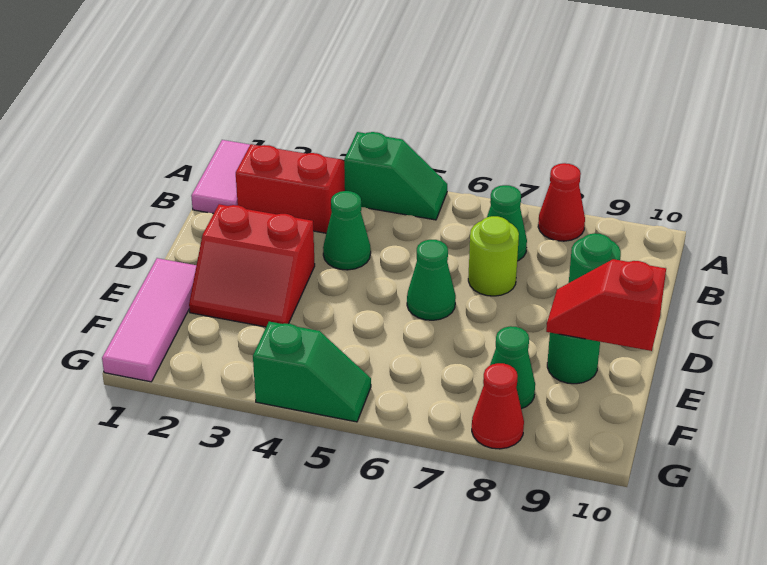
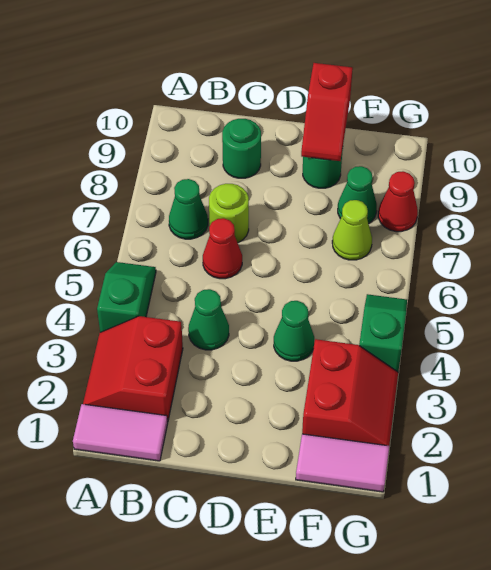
red cone A8 level 1 -> red cone C6 level 1
red slope D2:E3 level 1 top D -> red slope F2:G3 level 1 top F
green cone D6 level 1 -> green cone E4 level 1
pink tile E1:G1 level 1 -> pink tile F1:G1 level 1
none -> lime cone F7 level 1

